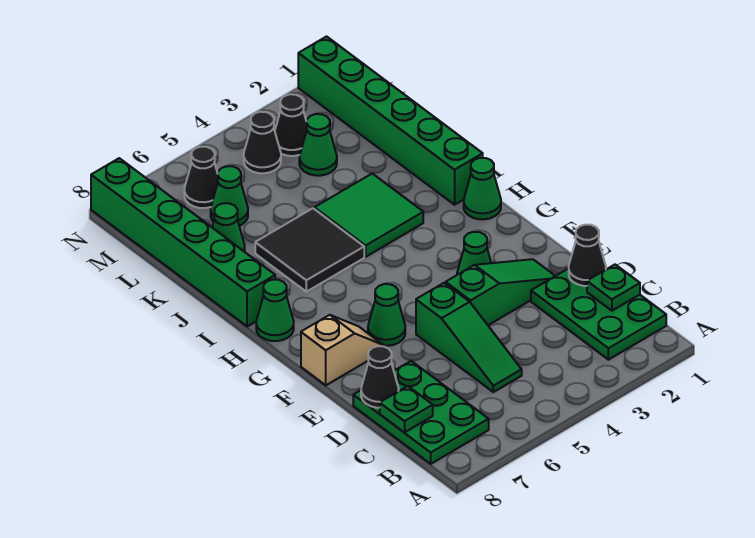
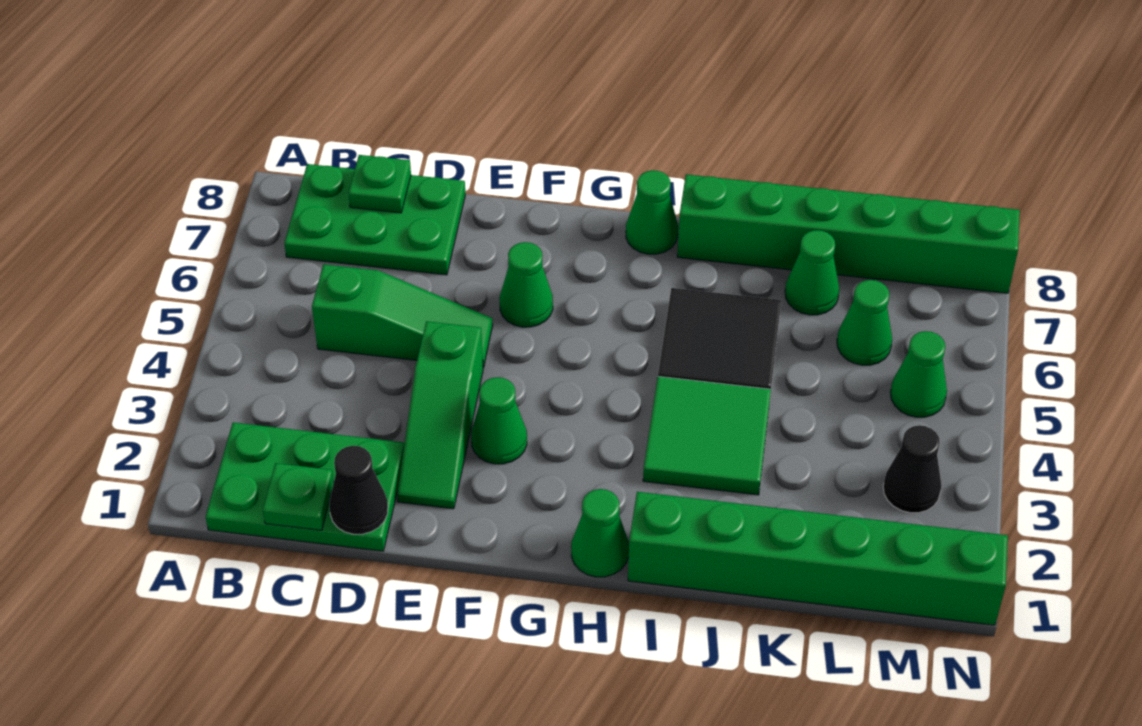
green slope C5:E5 level 1 top E -> green slope C5:E5 level 1 top C
black cone D8 level 2 -> none
tan slope F7:F8 level 1 top 8 -> none
green cone L3 level 1 -> green cone M5 level 1
black cone M4 level 1 -> none
black cone M6 level 1 -> none

